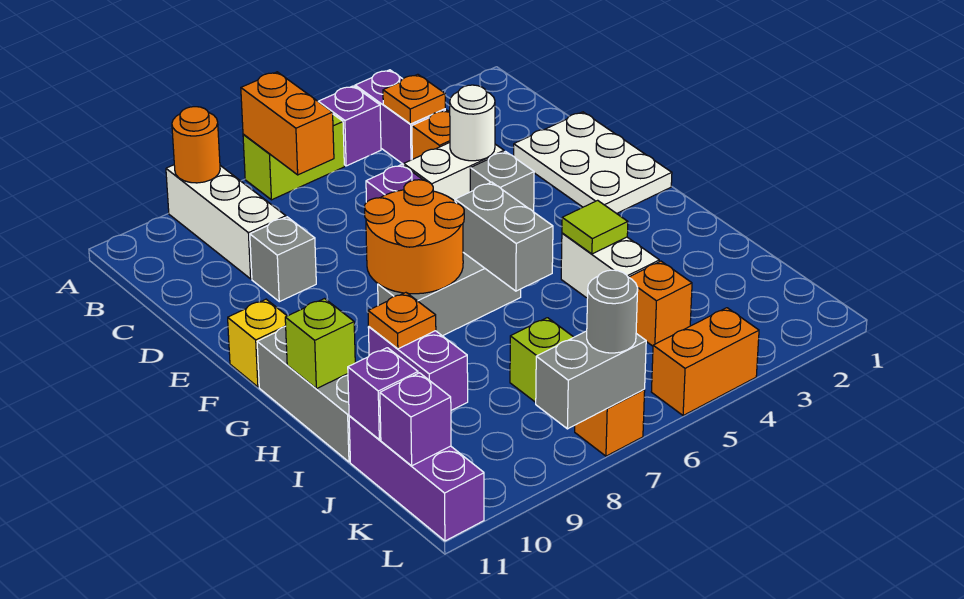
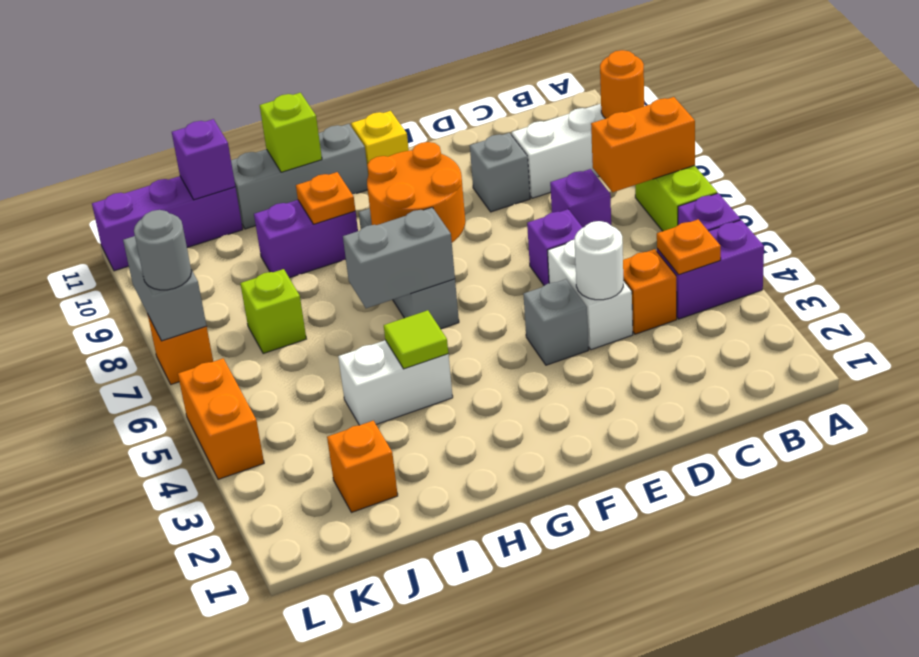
white plate D1:F2 level 1 -> none
orange brick J4 level 1 -> orange brick J2 level 1
purple brick K11 level 2 -> purple brick C7 level 1

